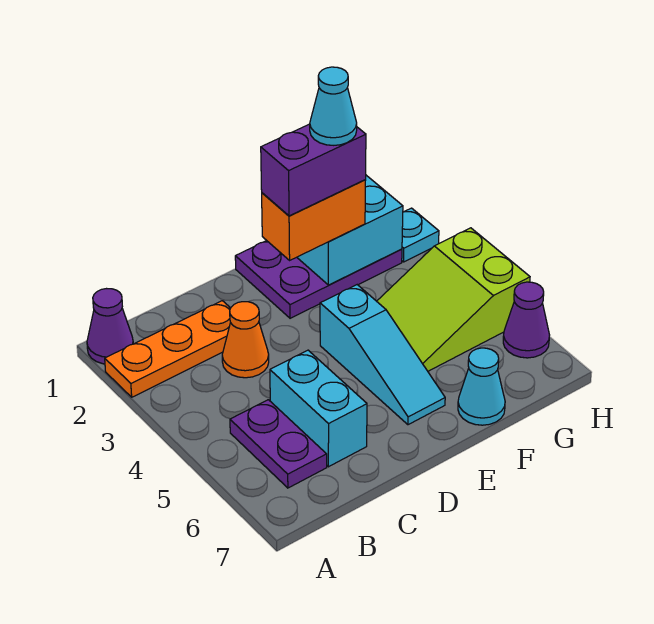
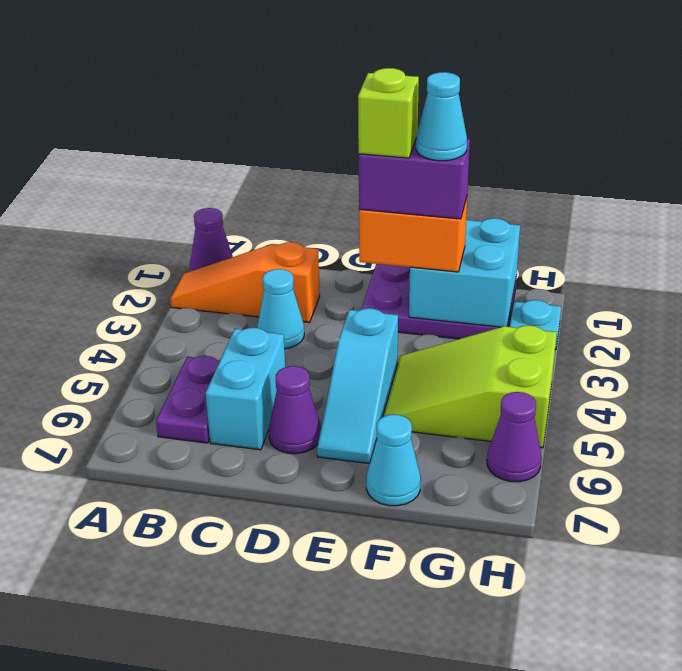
orange plate A2:C2 level 1 -> orange slope A2:C2 level 1 top C
orange cone C3 level 1 -> cyan cone C3 level 1
none -> purple cone D6 level 1
none -> lime brick E2 level 5

